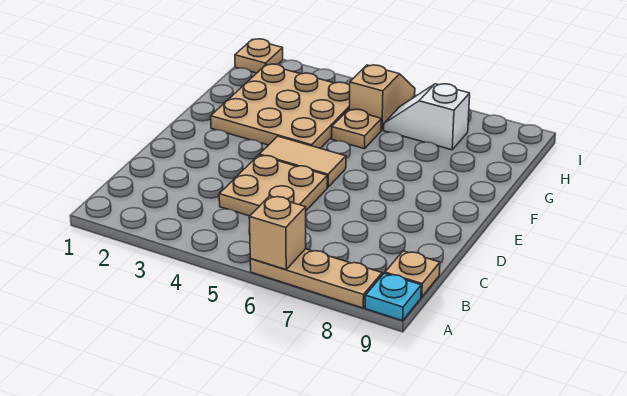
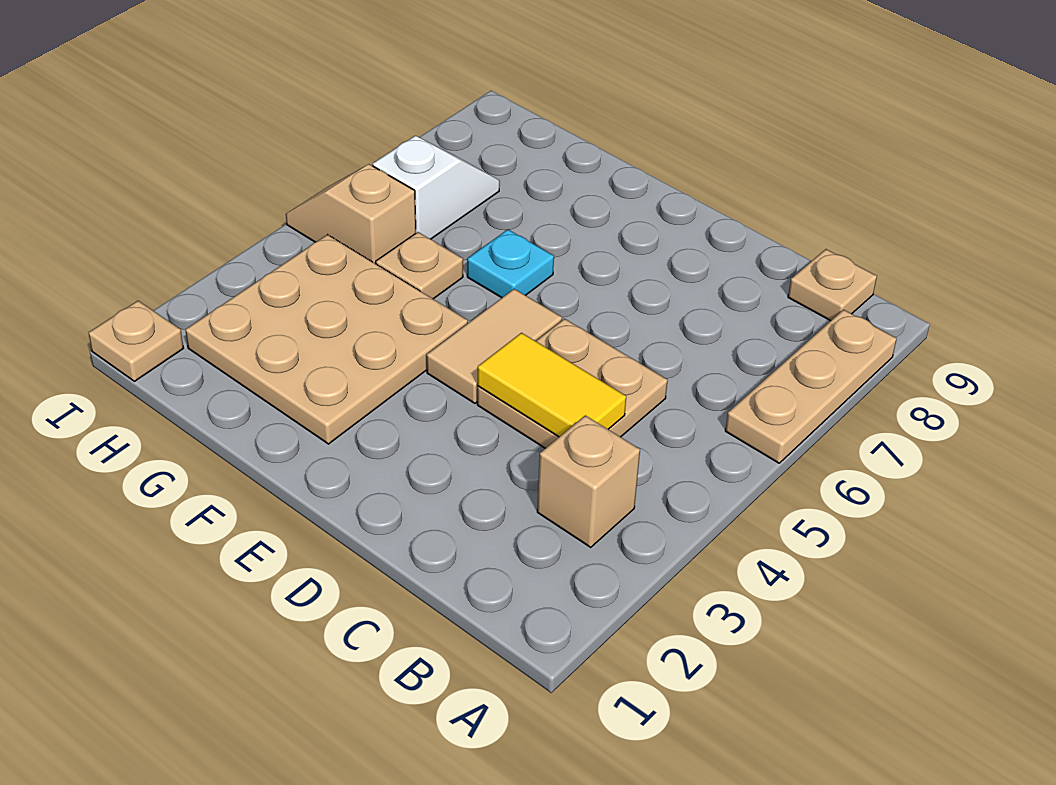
tan brick A6 level 2 -> tan brick B3 level 1
cyan plate A9 level 1 -> cyan plate F6 level 1
none -> yellow tile C4:D4 level 2
white slope H6:H7 level 1 top 7 -> white slope H6:H7 level 1 top 6

